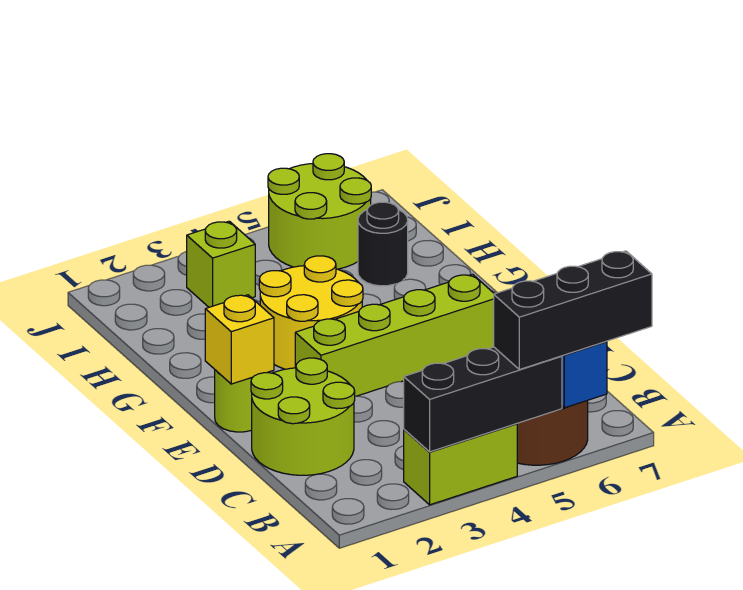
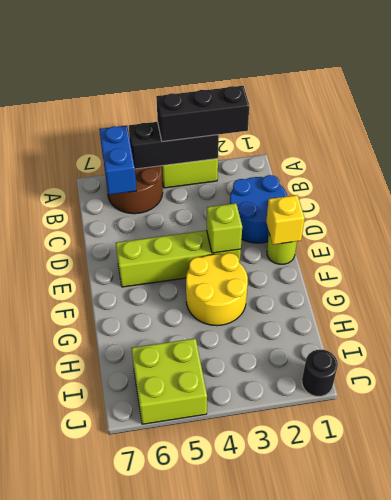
black brick A5:A7 level 3 -> black brick A2:A4 level 3
lime round brick C1:D2 level 1 -> blue round brick C1:D2 level 1
black round brick H6 level 1 -> black round brick J1 level 1
lime brick I3 level 1 -> lime brick E3 level 2
lime round brick I5:J6 level 1 -> lime brick I5:J6 level 1

